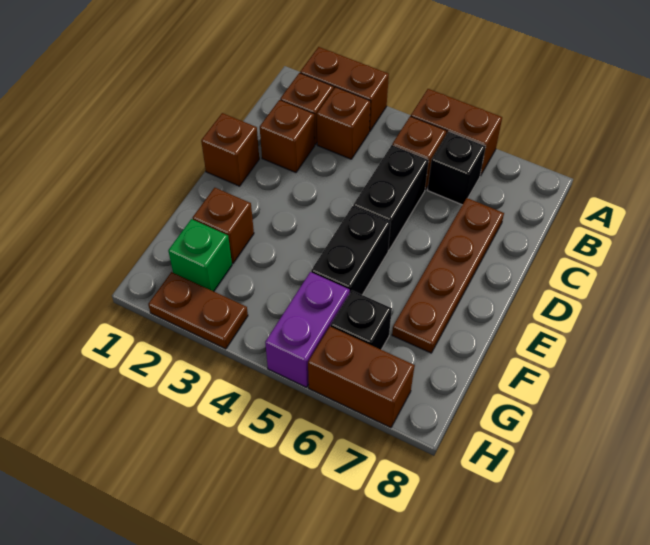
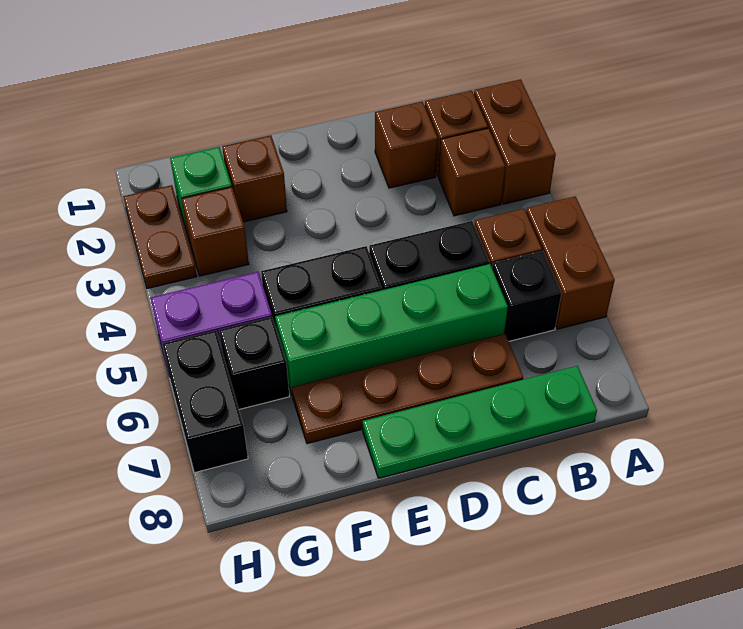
none -> green plate B8:E8 level 1
none -> green brick C6:F6 level 1
brown brick D1 level 1 -> brown brick G3 level 1
brown brick H6:H7 level 1 -> black brick H6:H7 level 1

